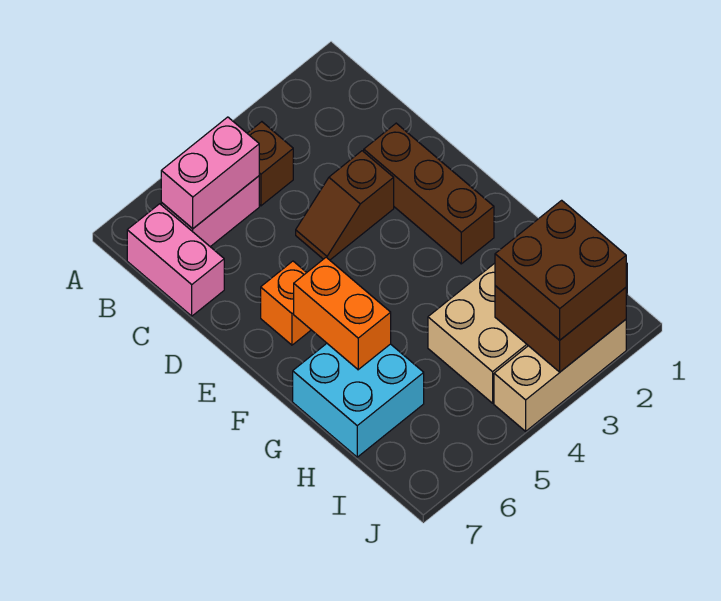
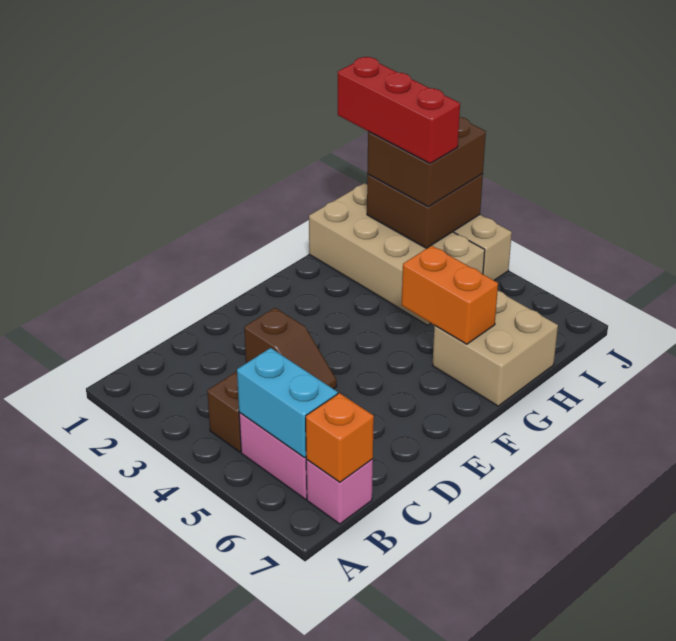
pink brick B5:B6 level 2 -> cyan brick B5:B6 level 2
pink brick B7:C7 level 1 -> pink brick B7 level 1
brown brick D2:F2 level 1 -> none
orange brick E6 level 1 -> orange brick B7 level 2
orange brick F6:G6 level 2 -> orange brick G5:G6 level 2
cyan brick G6:H7 level 1 -> tan brick G6:H7 level 1
none -> red brick I1:I3 level 4

